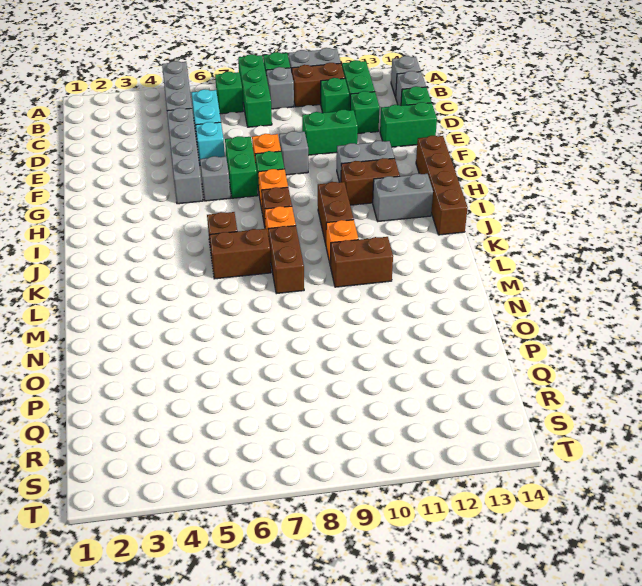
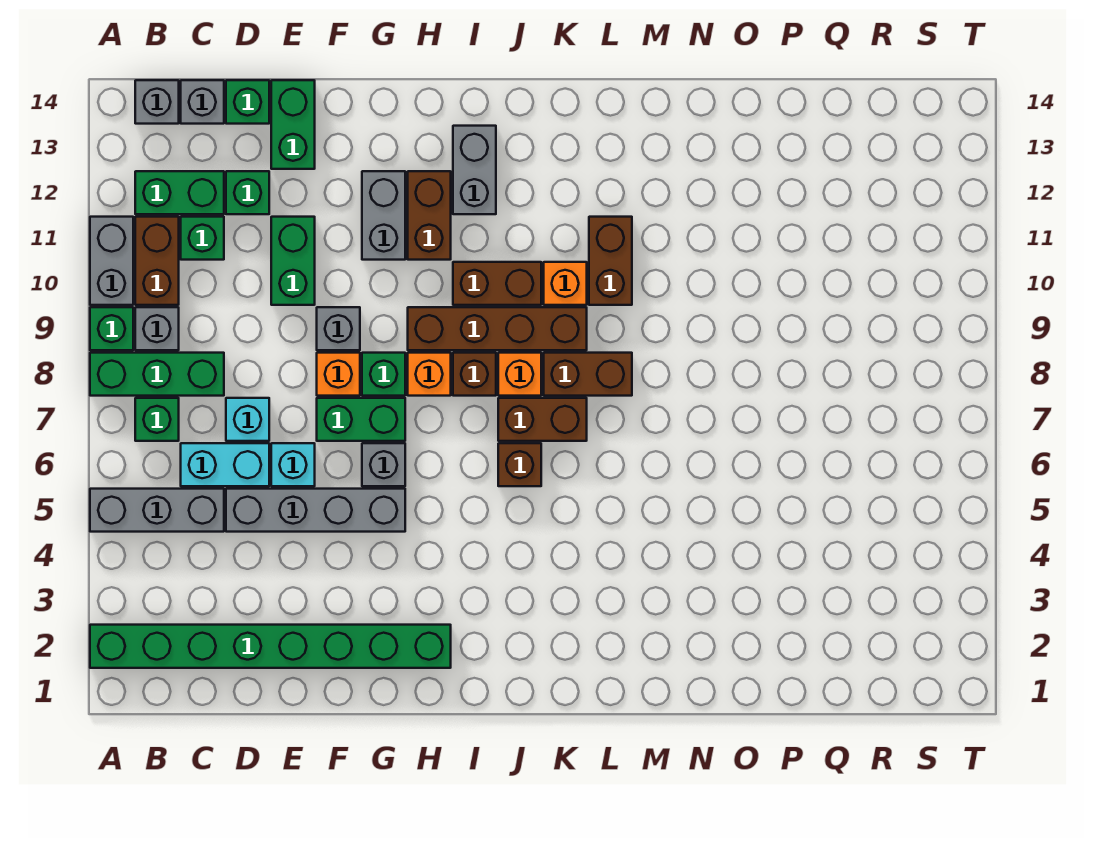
none -> green brick A2:H2 level 1
none -> cyan brick D7 level 1
brown brick G14:J14 level 1 -> brown brick H9:K9 level 1
brown brick K6:K7 level 1 -> brown brick J7:K7 level 1

